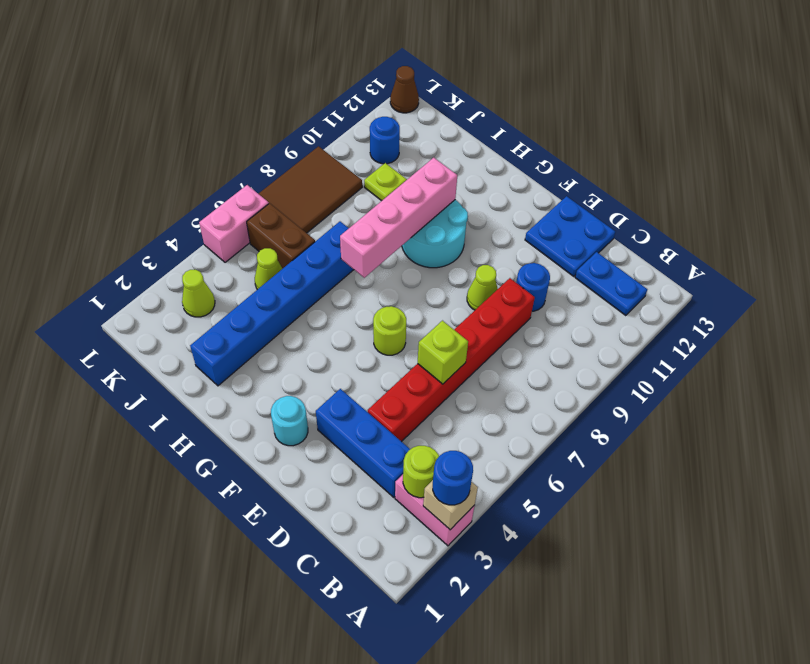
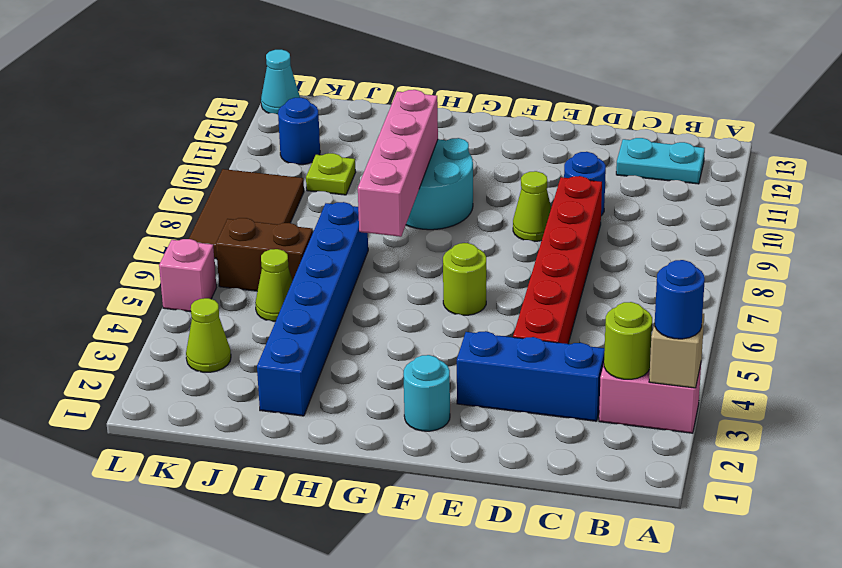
blue plate B12:C12 level 1 -> cyan plate B12:C12 level 1
lime brick D6 level 2 -> none
blue plate D12:E13 level 1 -> none
pink brick L5:L6 level 1 -> pink brick L5 level 1
brown cone L13 level 1 -> cyan cone L13 level 1

